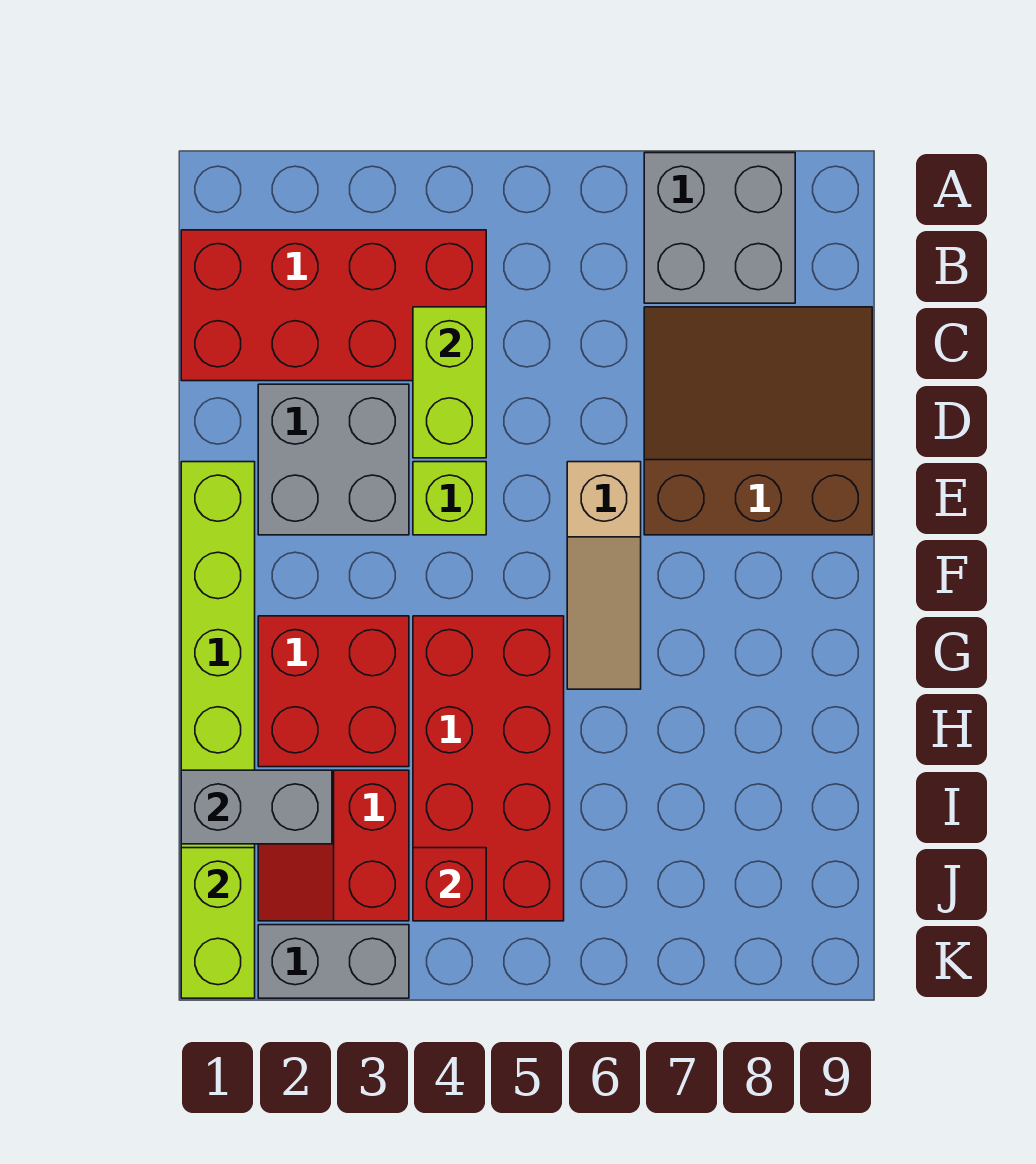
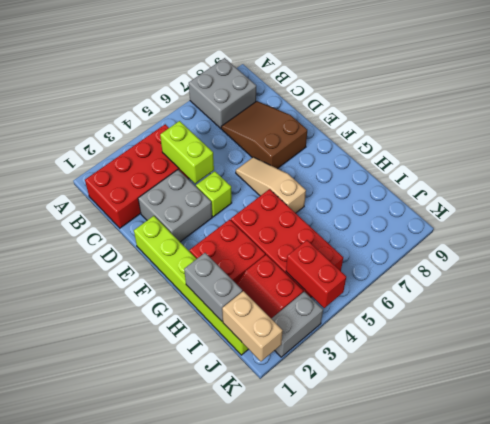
brown slope C7:E9 level 1 top E -> brown slope C7:E8 level 1 top E
tan slope E6:G6 level 1 top E -> tan slope E6:G6 level 1 top G
grey brick I1:I2 level 2 -> grey brick H1:I1 level 2
lime brick J1:K1 level 2 -> tan brick J1:K1 level 2
red brick J4 level 2 -> red brick J4:K4 level 2

